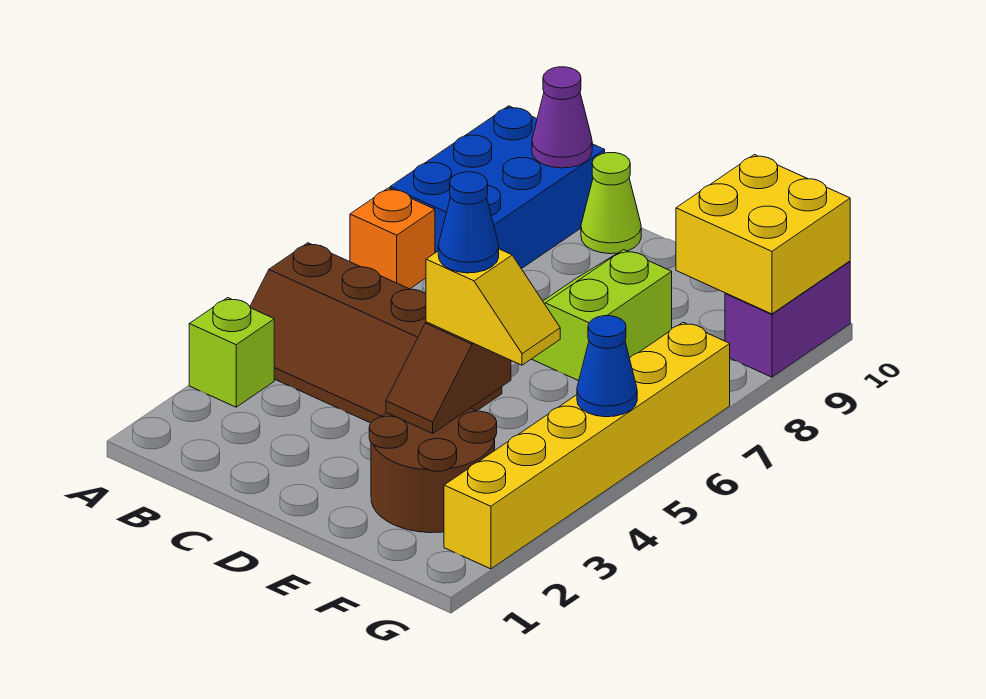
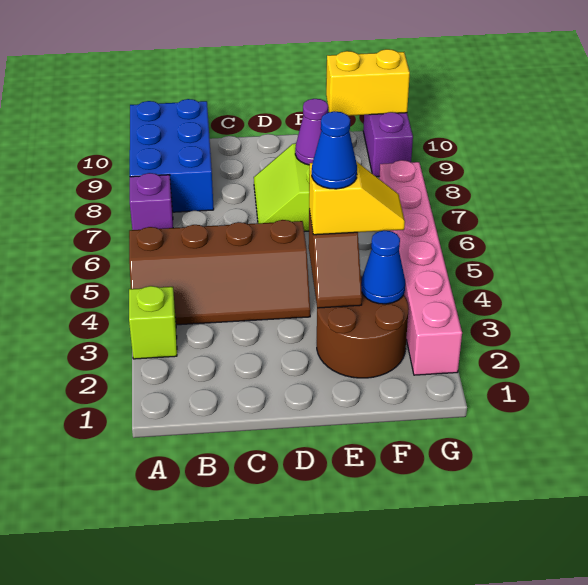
orange brick A7 level 1 -> purple brick A7 level 1
purple cone B10 level 2 -> purple cone E8 level 2
lime cone C10 level 1 -> none
yellow brick F9:G10 level 2 -> yellow brick F10:G10 level 2
yellow brick G2:G7 level 1 -> pink brick G2:G7 level 1
blue cone G5 level 2 -> blue cone F3 level 2

